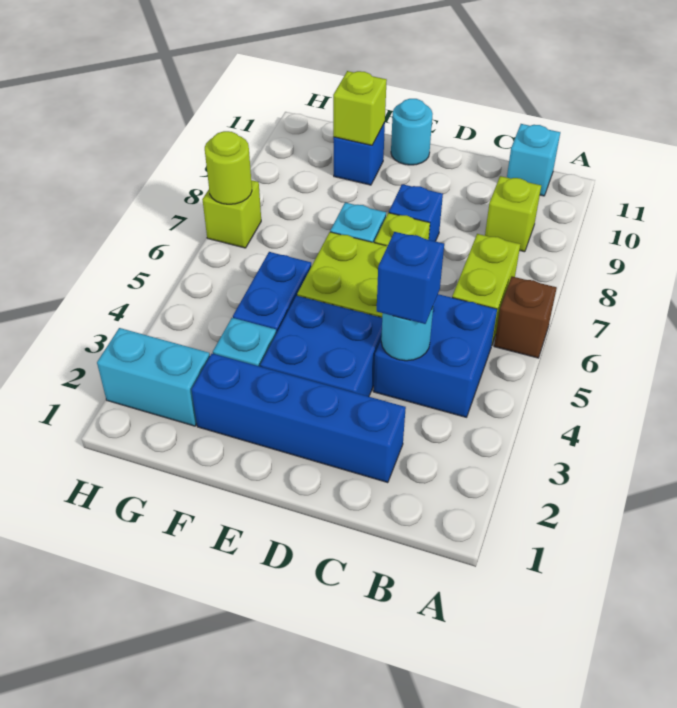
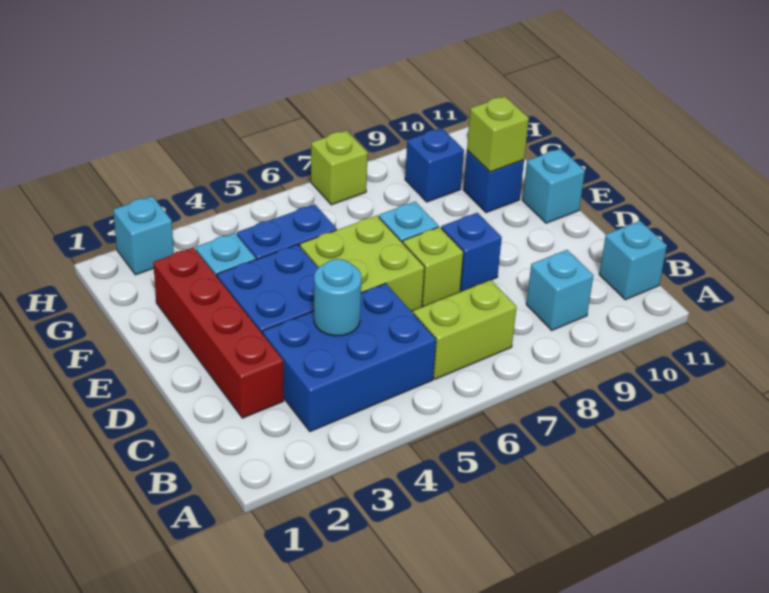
brown brick A6 level 1 -> none
blue brick B4:C5 level 1 -> blue brick B3:C5 level 1
lime brick B9 level 1 -> cyan brick B9 level 1
blue brick C2:F2 level 1 -> red brick C2:F2 level 1
blue brick C4 level 3 -> blue brick G9 level 1
cyan round brick E11 level 1 -> cyan brick E11 level 1
cyan brick G2:H2 level 1 -> cyan brick H2 level 1
lime round brick H7 level 2 -> none

